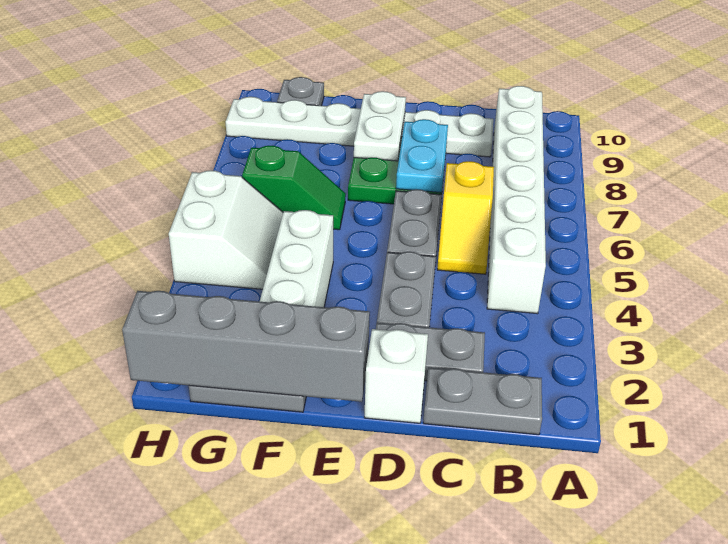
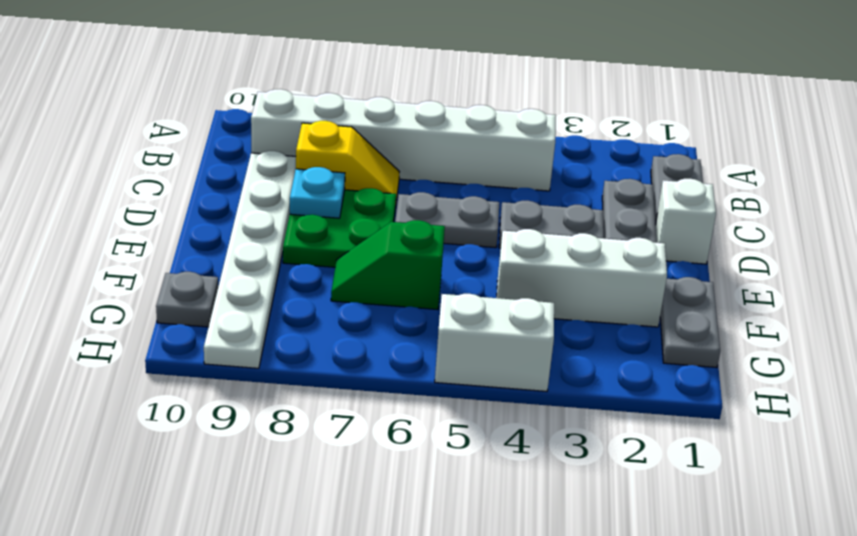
yellow slope C5:C6 level 1 top 6 -> yellow slope C7:C8 level 1 top 8
cyan plate D7:D8 level 2 -> cyan plate D8 level 2
grey brick E1:H1 level 2 -> none
white plate E8:E9 level 2 -> none
green slope F6:G6 level 1 top G -> green slope F6:F7 level 1 top 6

